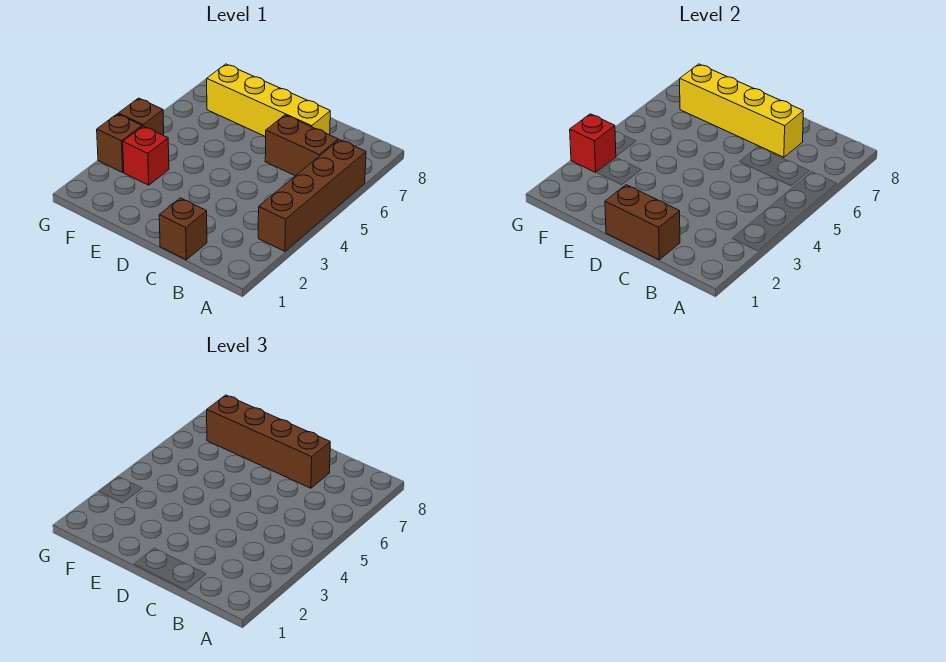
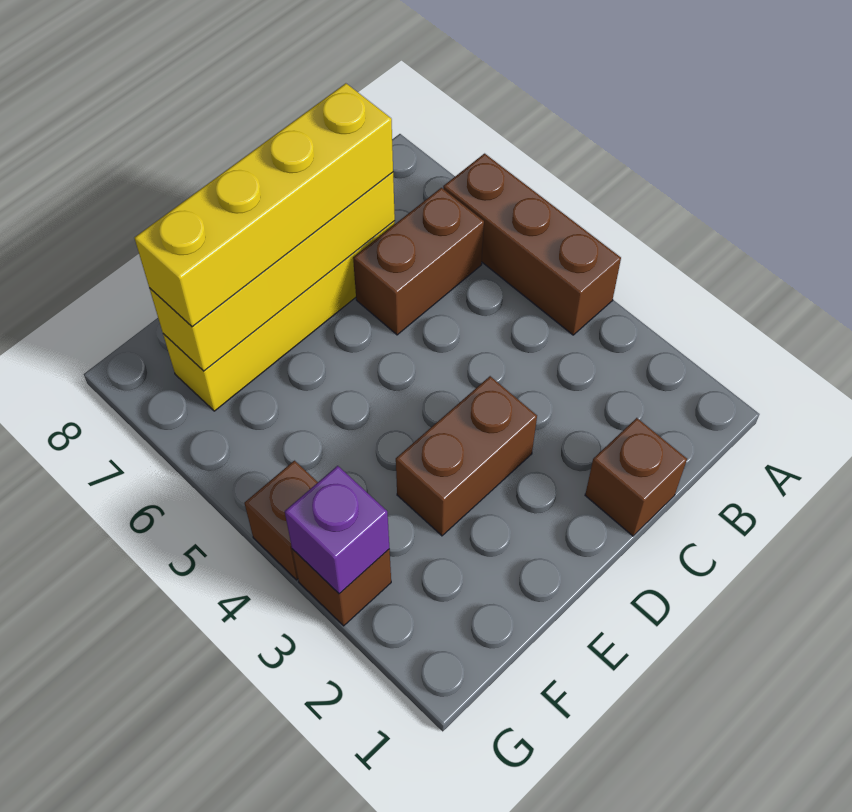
brown brick A3:A6 level 1 -> brown brick A4:A6 level 1
brown brick C1:D1 level 2 -> brown brick D3:E3 level 1
brown brick C7:F7 level 3 -> yellow brick C7:F7 level 3
red brick F3 level 1 -> none
red brick G3 level 2 -> purple brick G3 level 2

